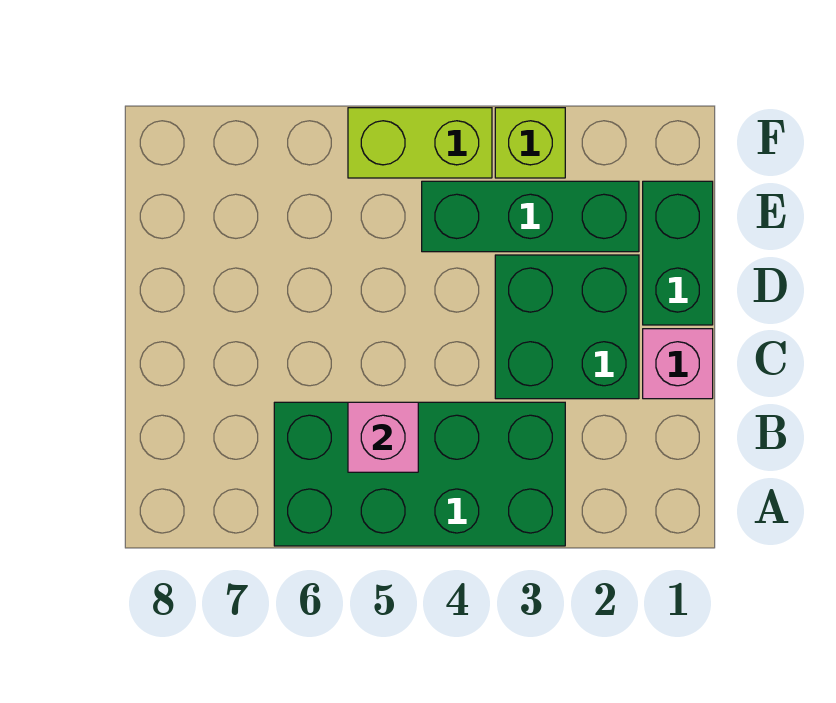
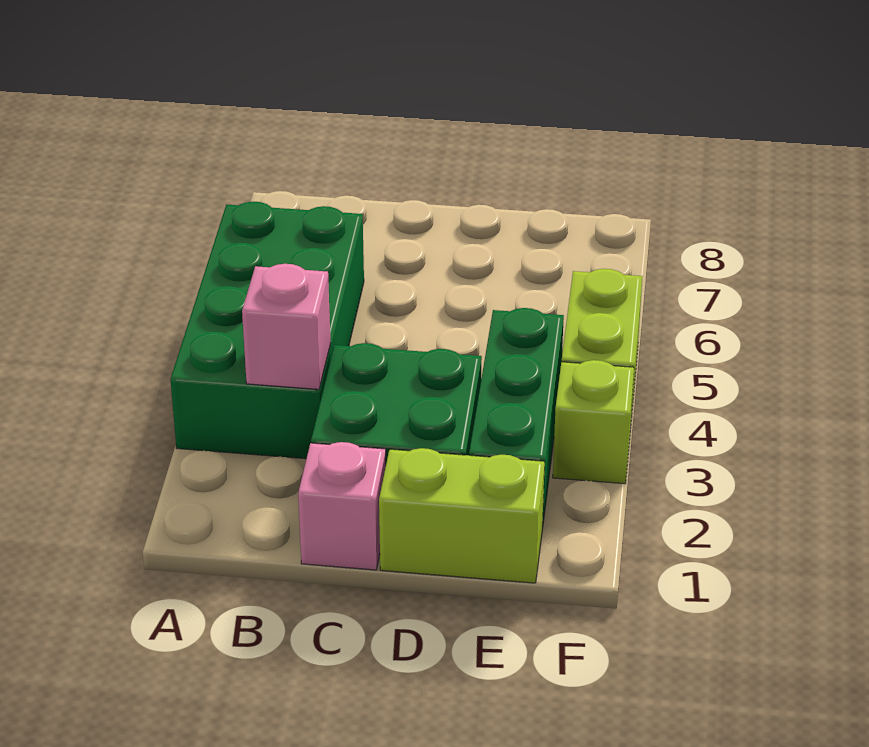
pink brick B5 level 2 -> pink brick B3 level 2
green brick D1:E1 level 1 -> lime brick D1:E1 level 1

